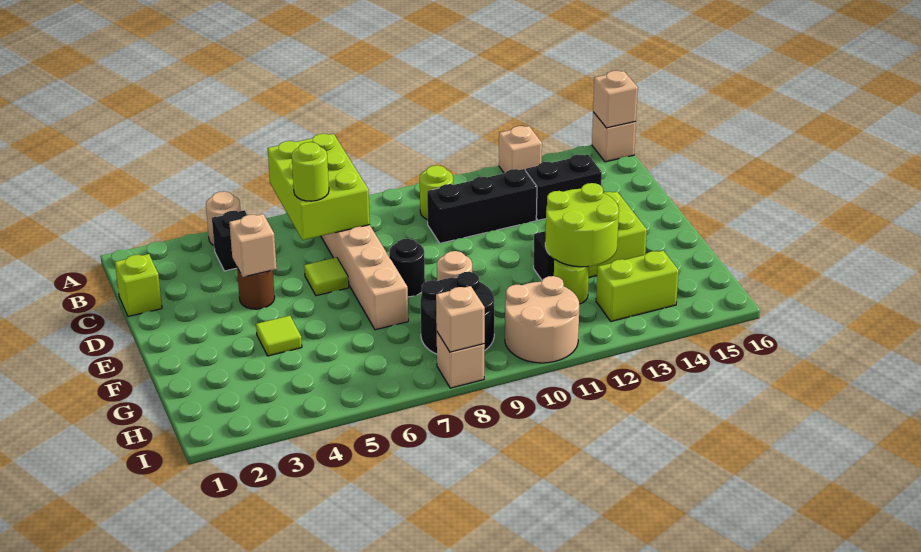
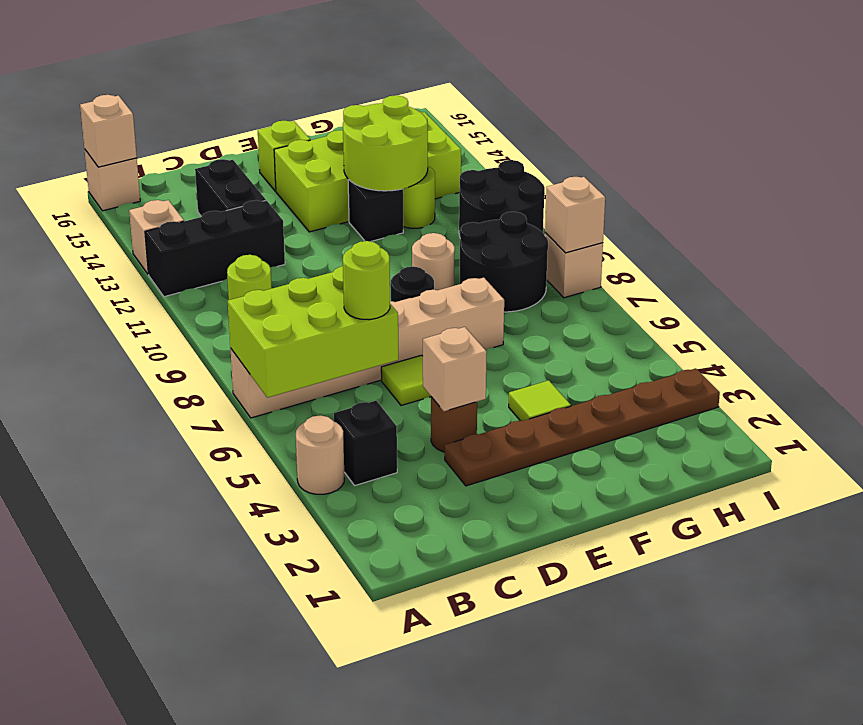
lime brick C1 level 1 -> lime brick E15 level 1
black brick C10:C12 level 1 -> black brick A12:C12 level 1
none -> brown plate D3:I3 level 1
tan round brick H10:I11 level 1 -> black round brick H10:I11 level 1

